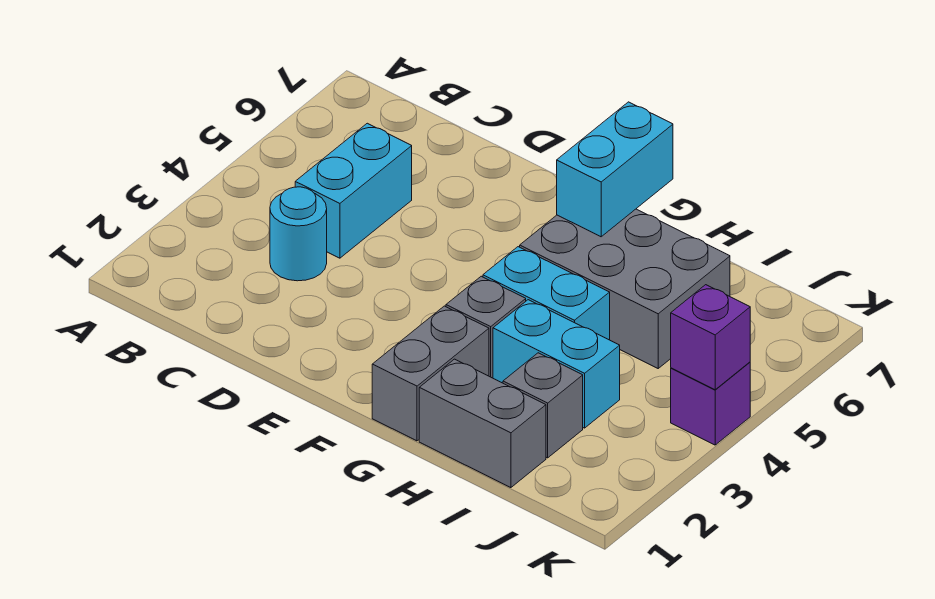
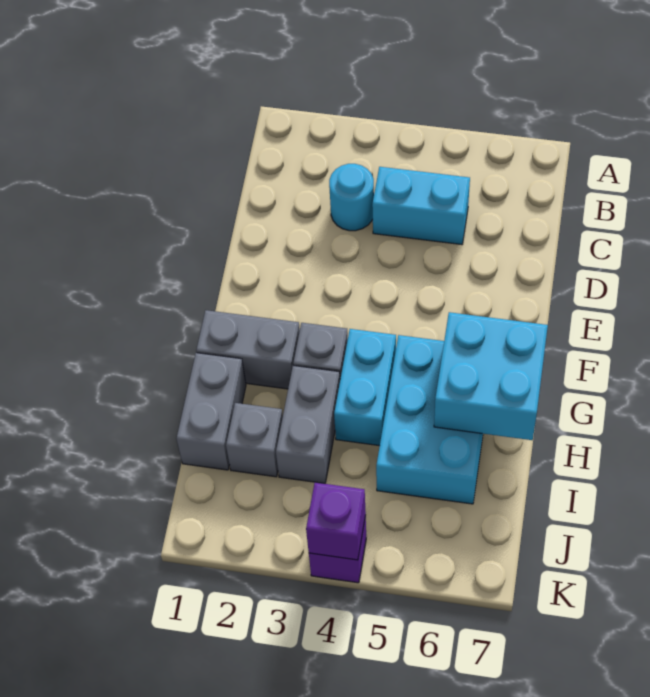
grey brick G5:I6 level 1 -> cyan brick G5:I6 level 1
cyan brick G6:G7 level 2 -> cyan brick G6:H7 level 2
cyan brick H3:I3 level 1 -> grey brick H3:I3 level 1

